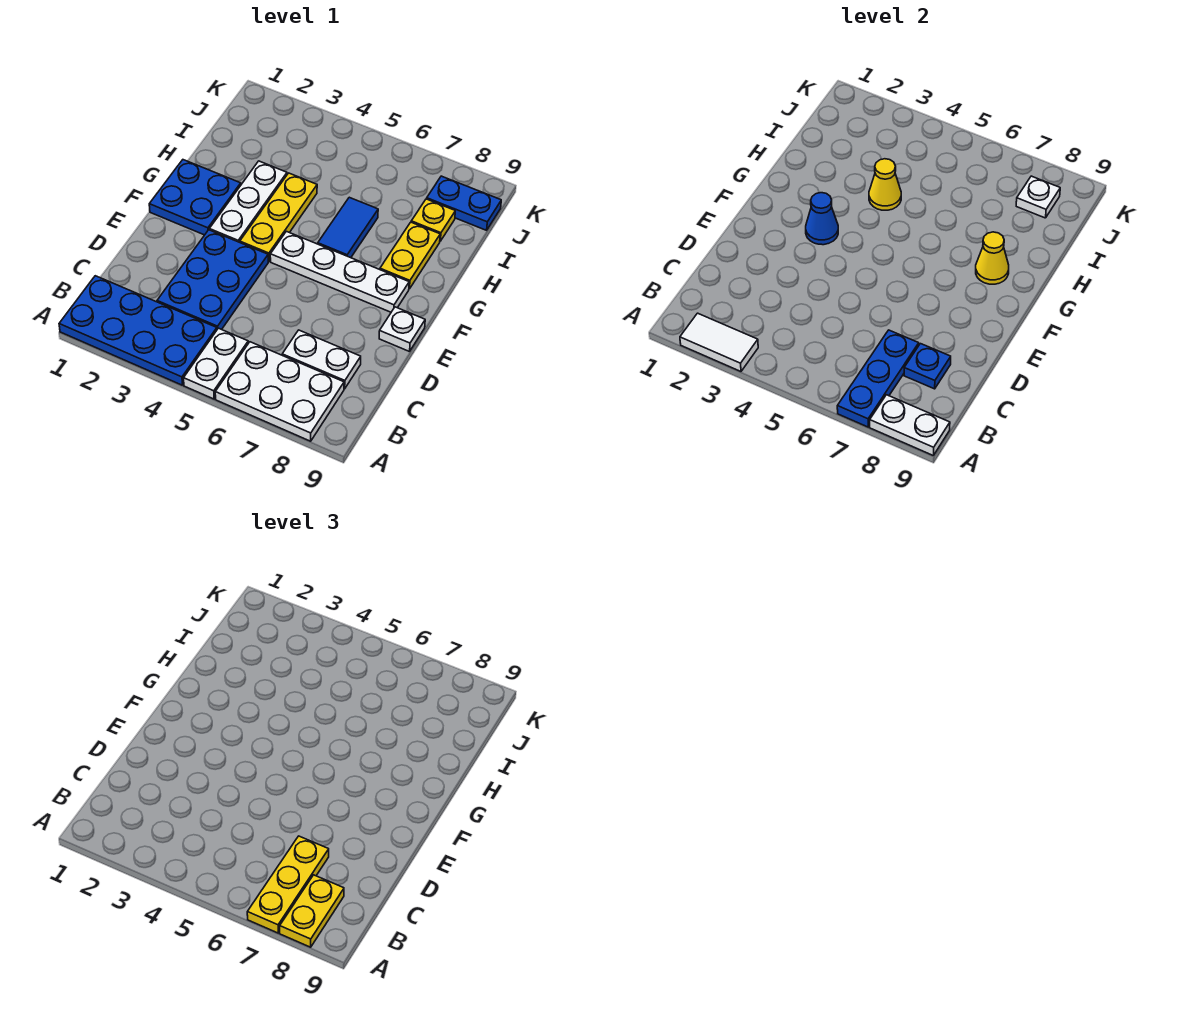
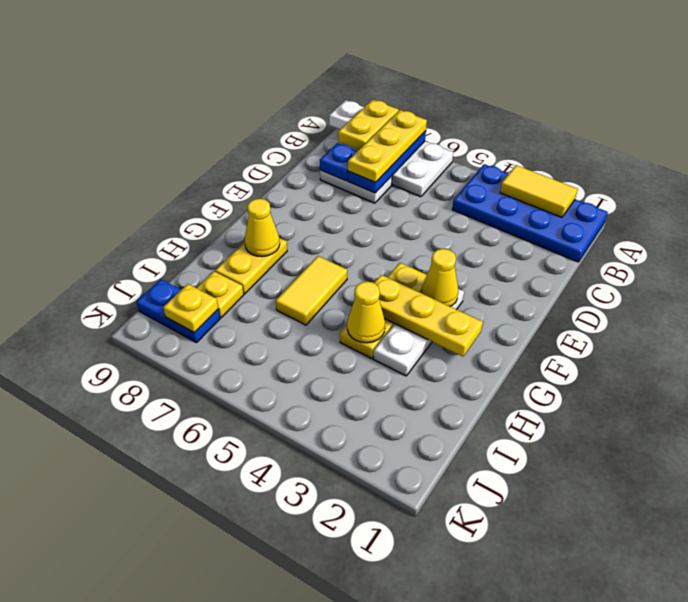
white tile A2:A3 level 2 -> yellow tile A2:A3 level 2
white plate A5:B5 level 1 -> none
blue plate C3:E4 level 1 -> none
white plate E9 level 1 -> none
blue plate F1:G2 level 1 -> none
blue cone F3 level 2 -> yellow cone F3 level 2
white plate F5:F8 level 1 -> none
none -> yellow plate G2:G4 level 2
blue tile G6:H6 level 1 -> yellow tile G6:H6 level 1
white plate J8 level 2 -> yellow plate J8 level 2

